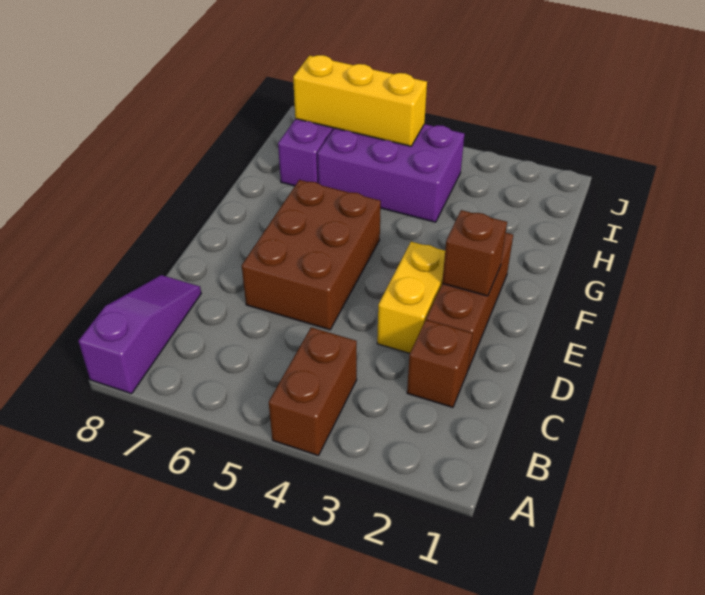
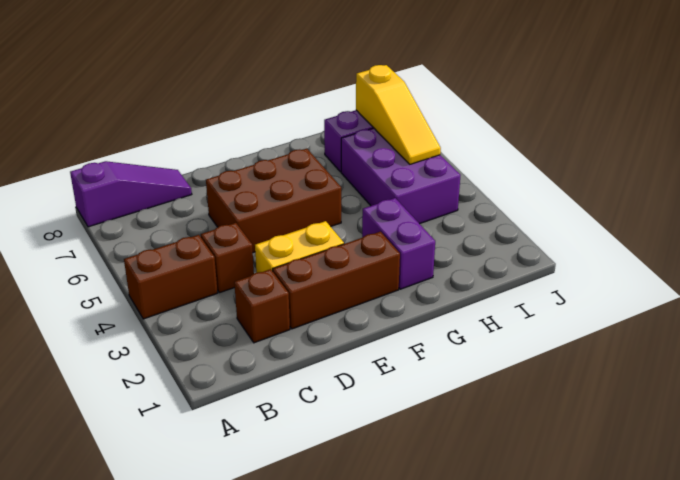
brown brick E2 level 2 -> brown brick C4 level 1
none -> purple brick G2:G3 level 1
yellow brick I5:I7 level 2 -> yellow slope I5:I7 level 2 top 7

